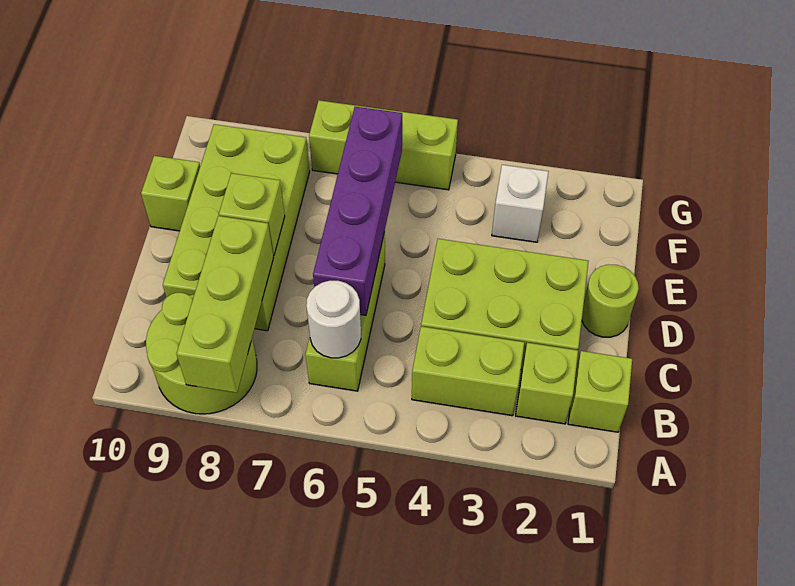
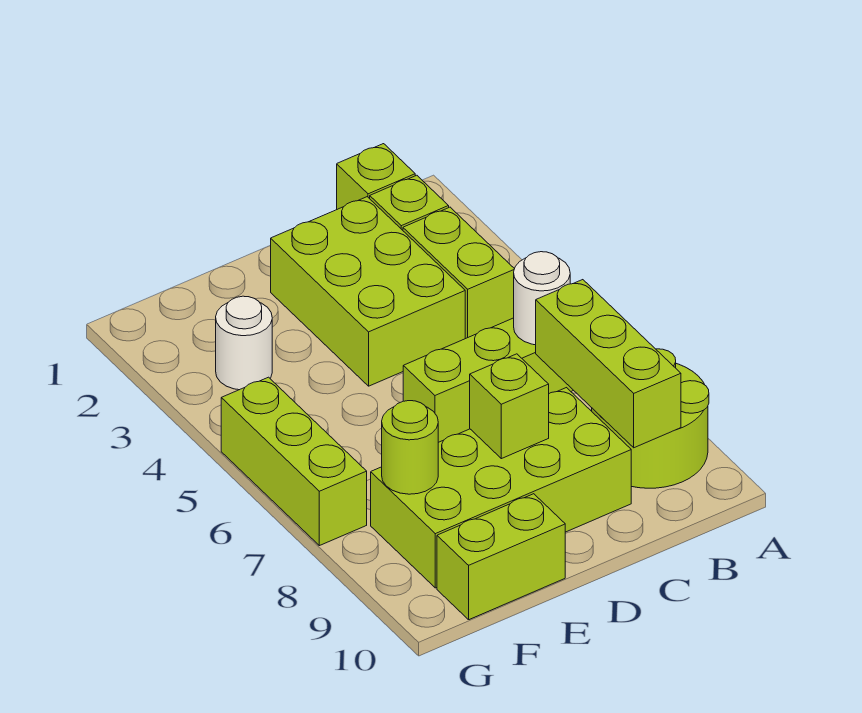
lime brick A8:C8 level 2 -> lime brick B7:B9 level 2
purple brick C6:F6 level 2 -> none
lime round brick D1 level 1 -> lime round brick F8 level 2
lime brick E10 level 1 -> lime brick E10:F10 level 1
white brick F3 level 1 -> white round brick F3 level 1

